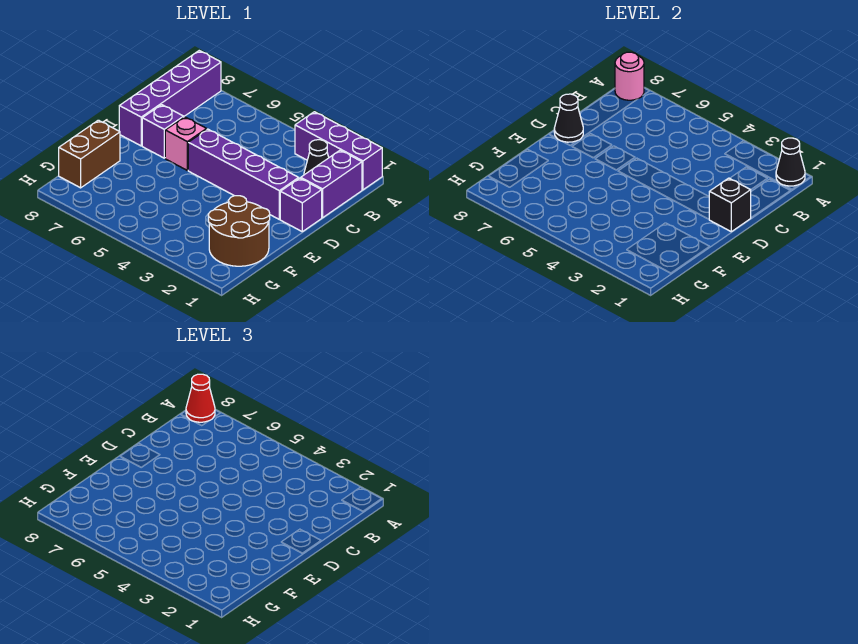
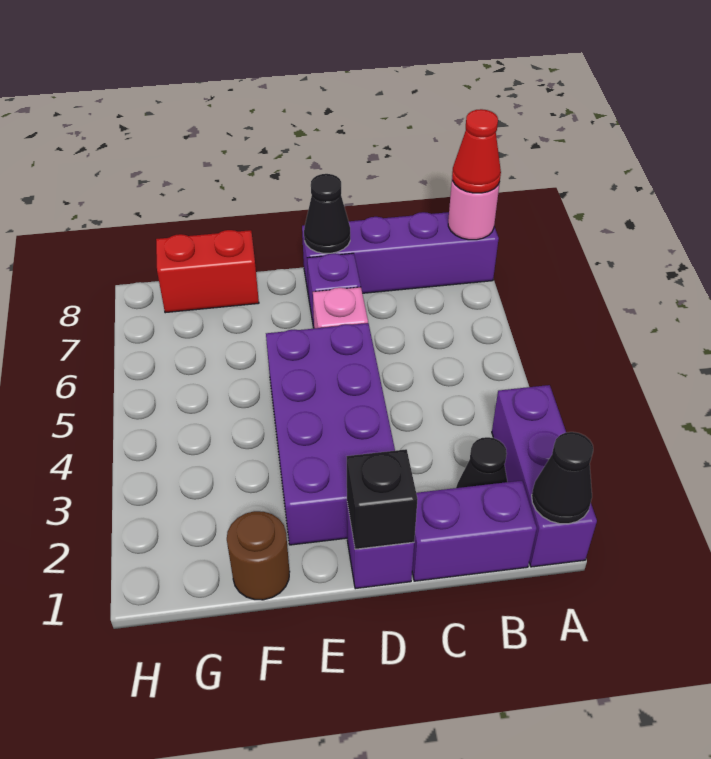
purple brick D2:D5 level 1 -> purple brick D2:E5 level 1
brown round brick F1:G2 level 1 -> brown round brick F1 level 1
brown brick F8:G8 level 1 -> red brick F8:G8 level 1

